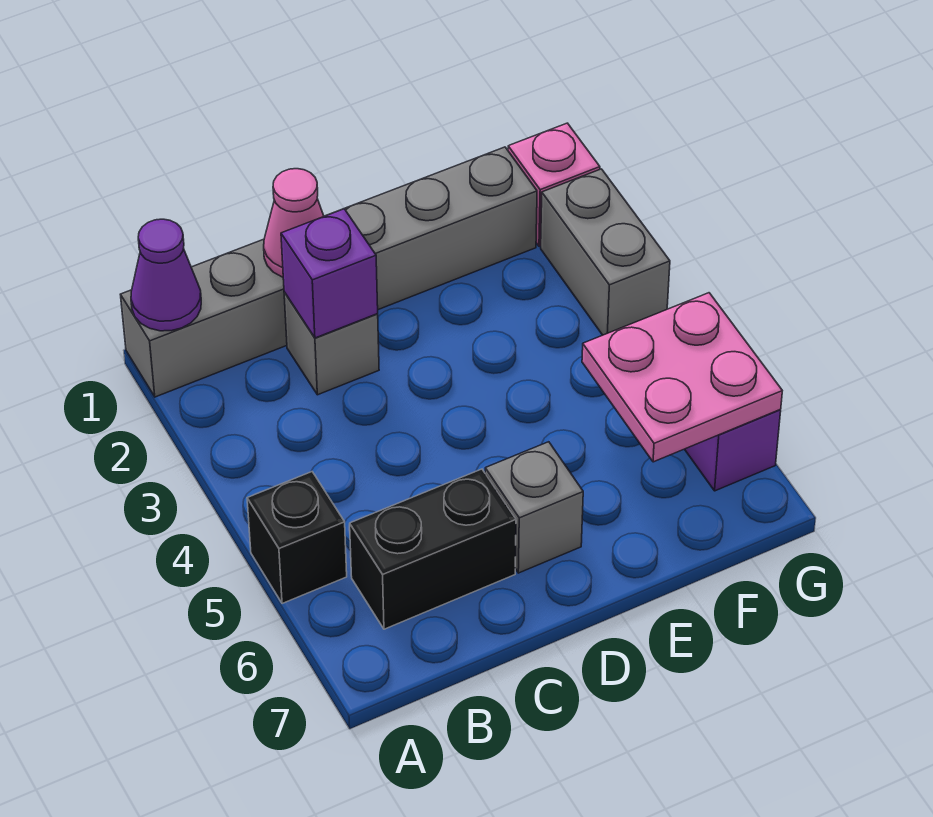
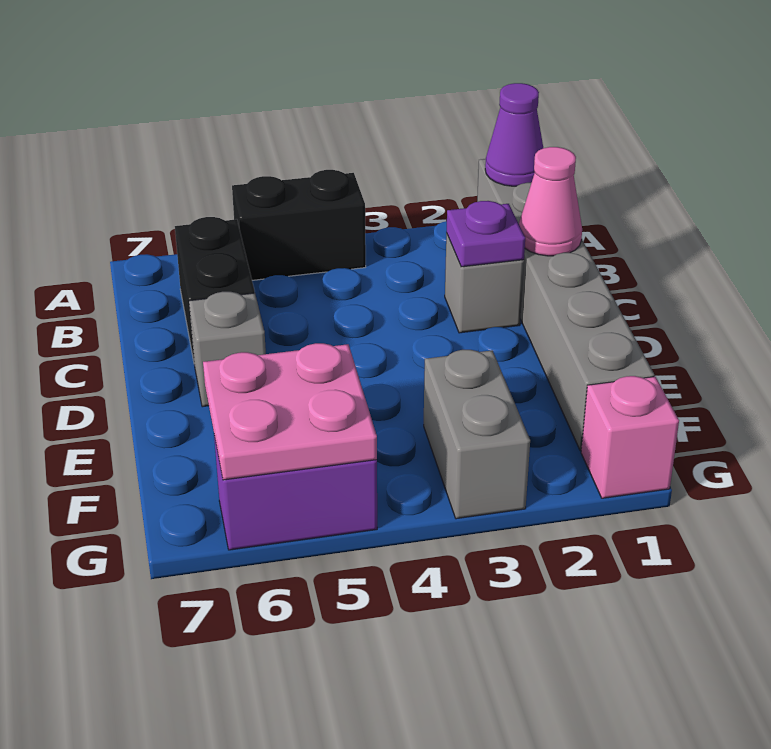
black brick A5 level 1 -> black brick A4:A5 level 1
purple brick C2 level 2 -> purple plate C2 level 2
grey brick G2:G3 level 1 -> grey brick F3:G3 level 1

